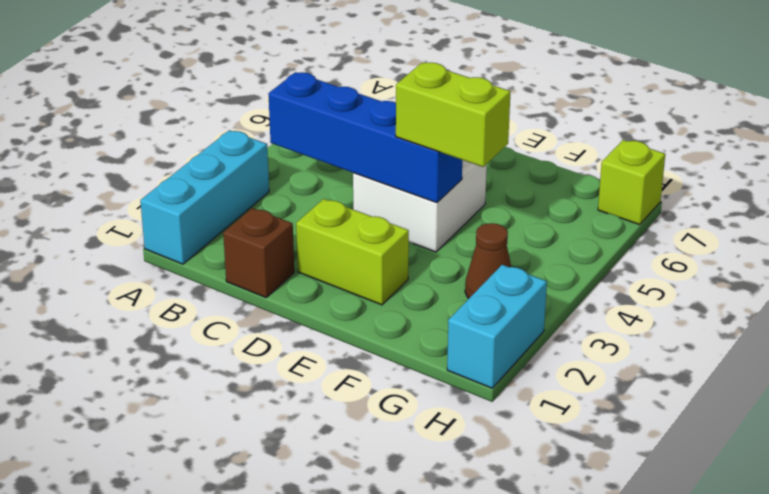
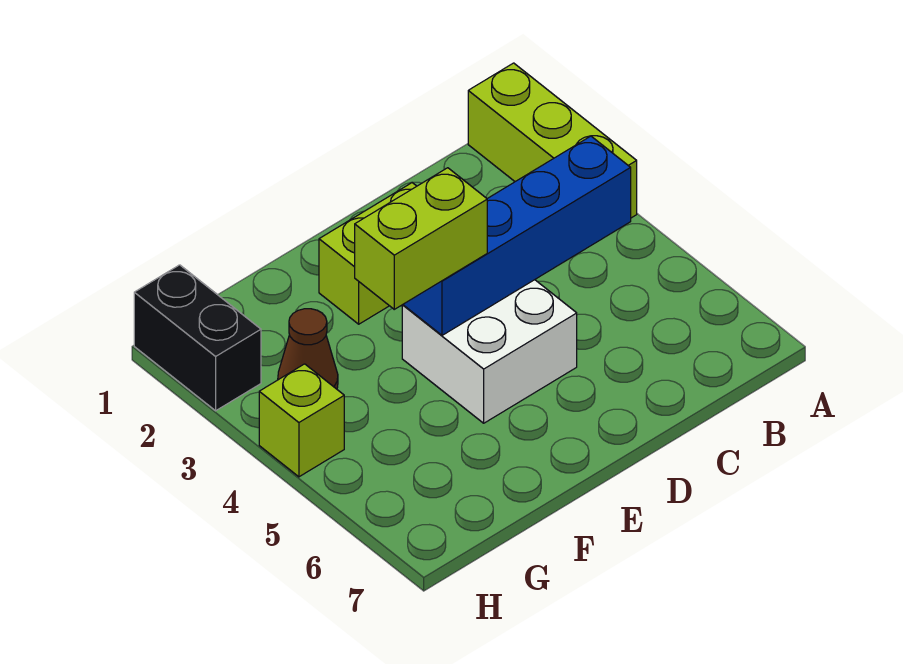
cyan brick A1:A3 level 1 -> lime brick A1:A3 level 1
brown brick C1 level 1 -> none
cyan brick H1:H2 level 1 -> black brick H1:H2 level 1
lime brick H7 level 1 -> lime brick H4 level 1

